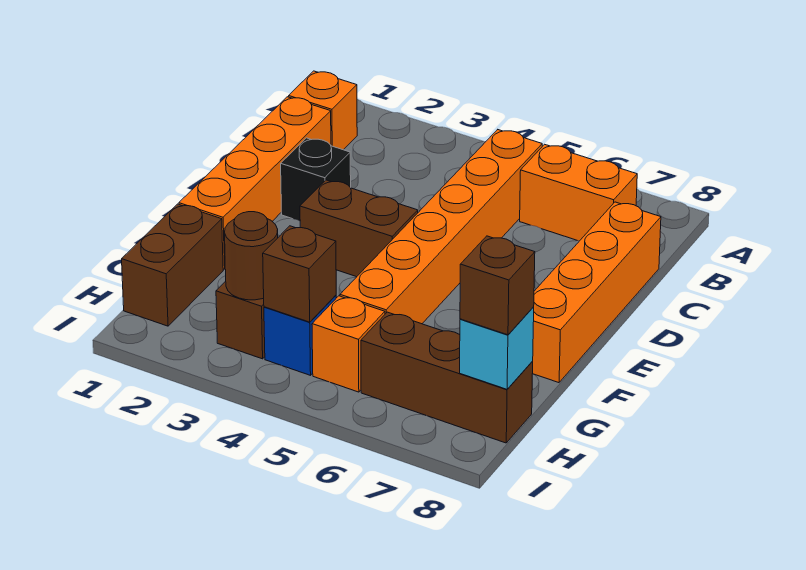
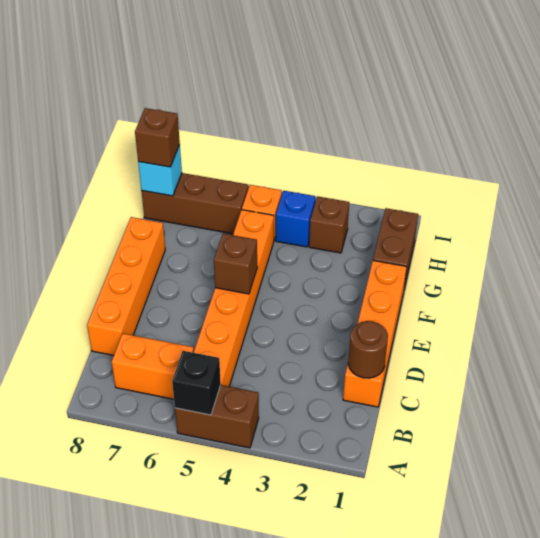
orange brick B1 level 1 -> none
black brick D2 level 1 -> black brick A5 level 2
brown brick E3:E4 level 1 -> brown brick A4:A5 level 1
brown round brick H3 level 2 -> brown round brick C1 level 2
brown brick H4 level 2 -> brown brick E5 level 2

